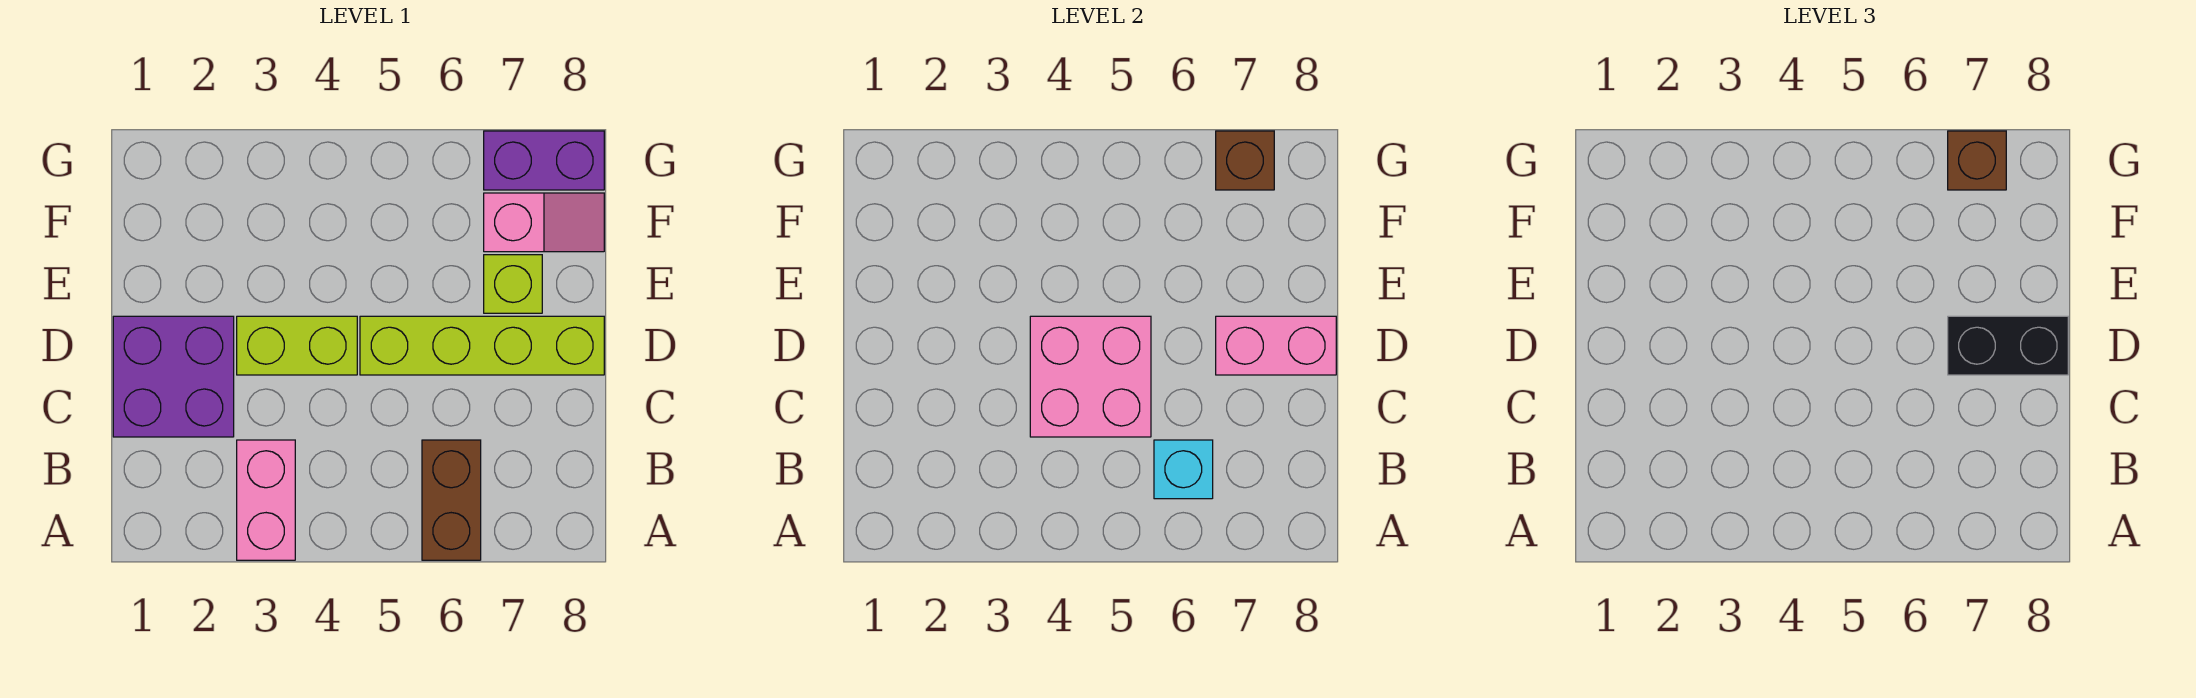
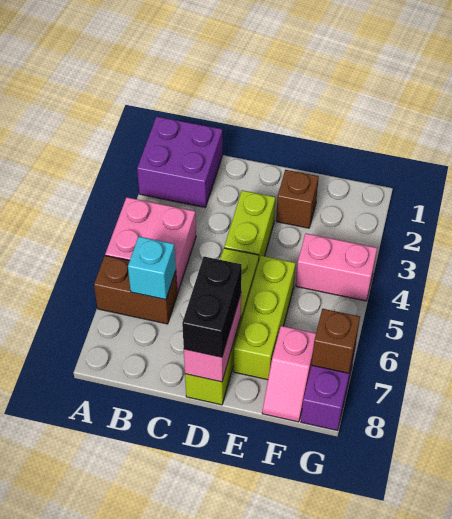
pink brick A3:B3 level 1 -> pink brick F4:G4 level 1
purple brick C1:D2 level 1 -> purple brick A1:B2 level 1
pink brick C4:D5 level 2 -> pink brick A4:B5 level 1
lime brick E7 level 1 -> lime brick E5:E7 level 1
brown brick G7 level 3 -> brown brick E2 level 1

